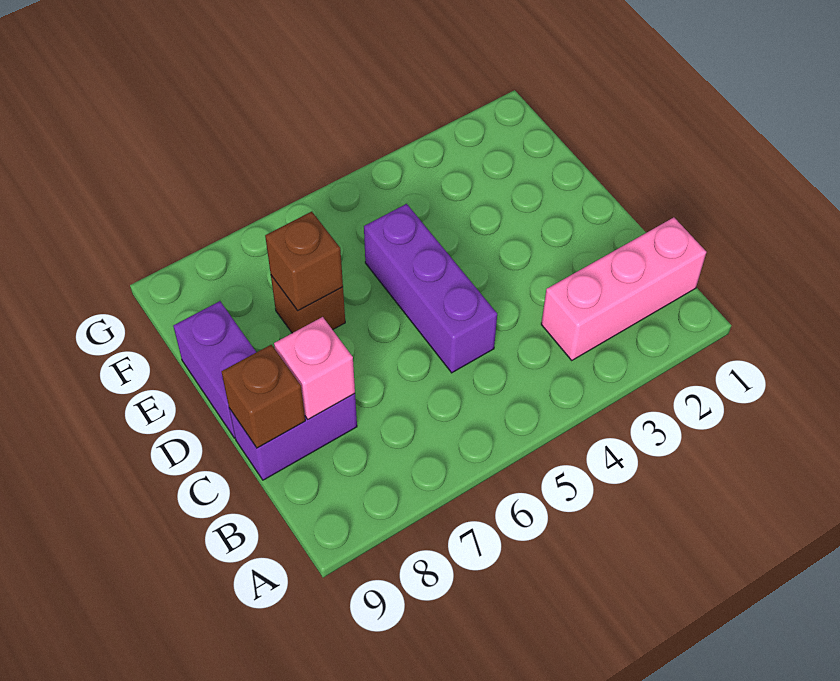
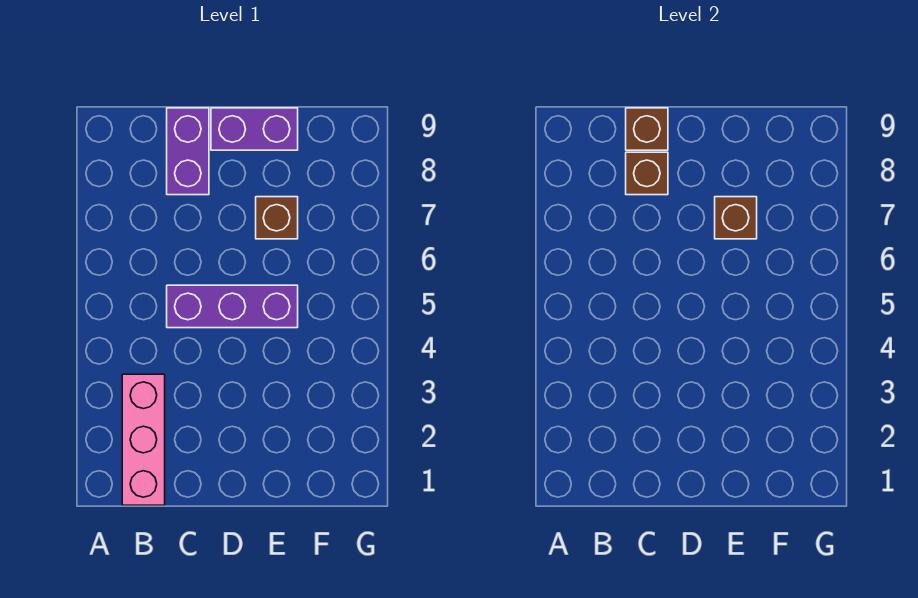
pink brick C8 level 2 -> brown brick C8 level 2

